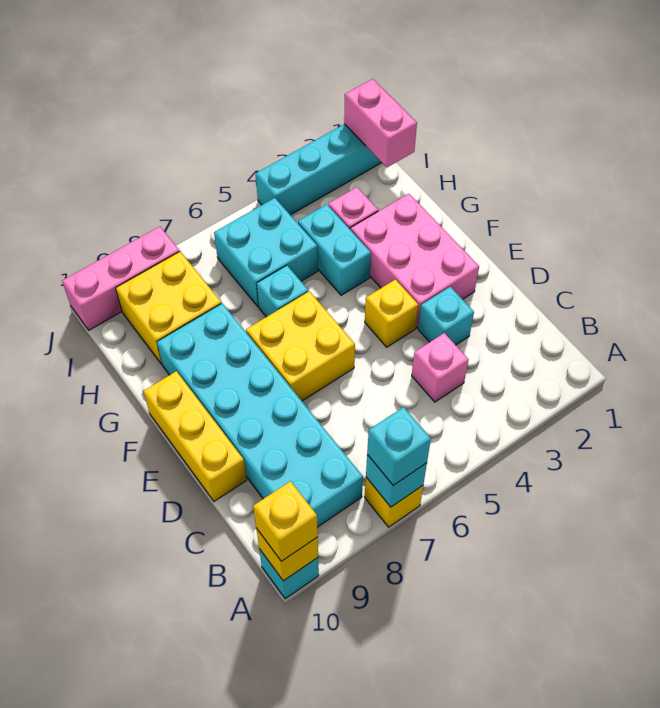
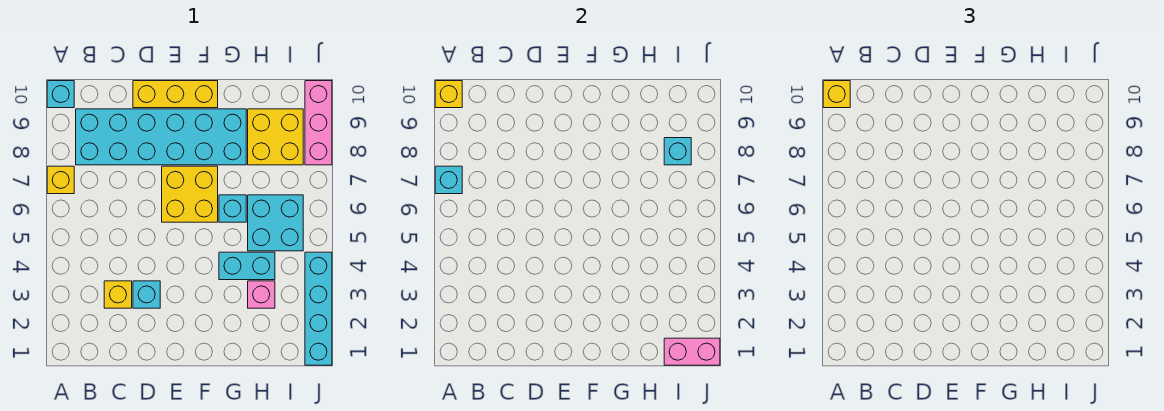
cyan brick A7 level 3 -> cyan brick I8 level 2
pink brick C4 level 1 -> none
pink brick E2:G3 level 1 -> none
yellow brick E4 level 1 -> yellow brick C3 level 1

